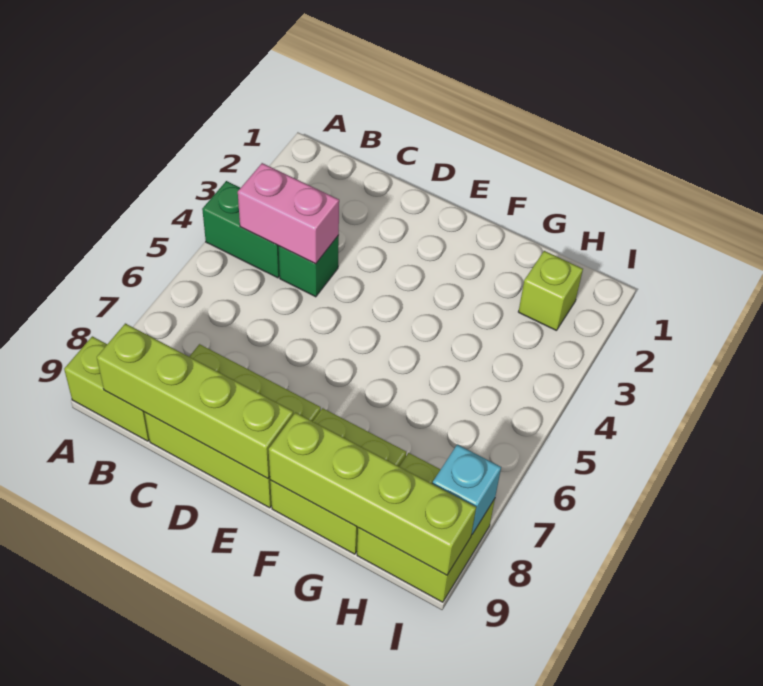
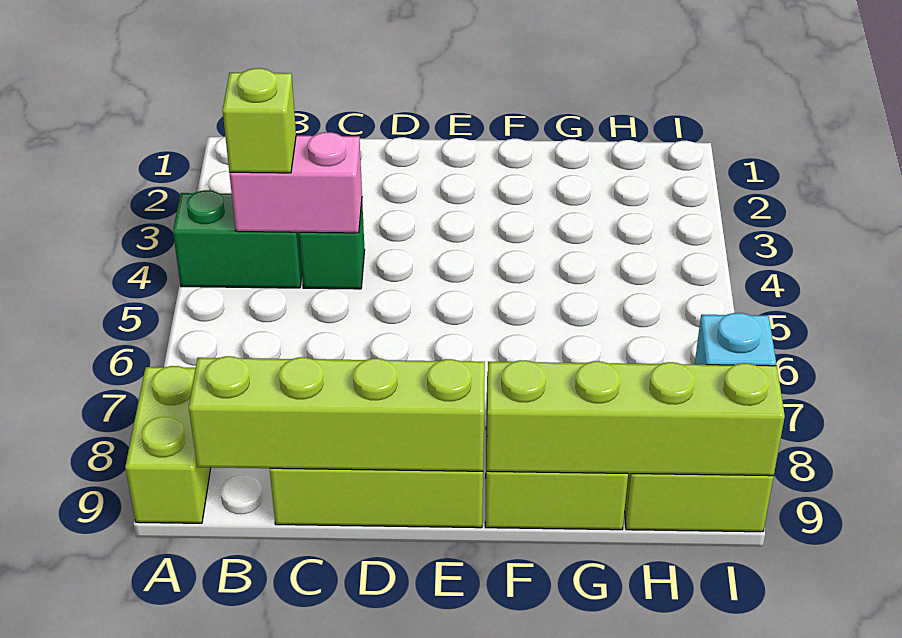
lime brick A9:B9 level 1 -> lime brick A8:A9 level 1
lime brick H2 level 1 -> lime brick B4 level 3

